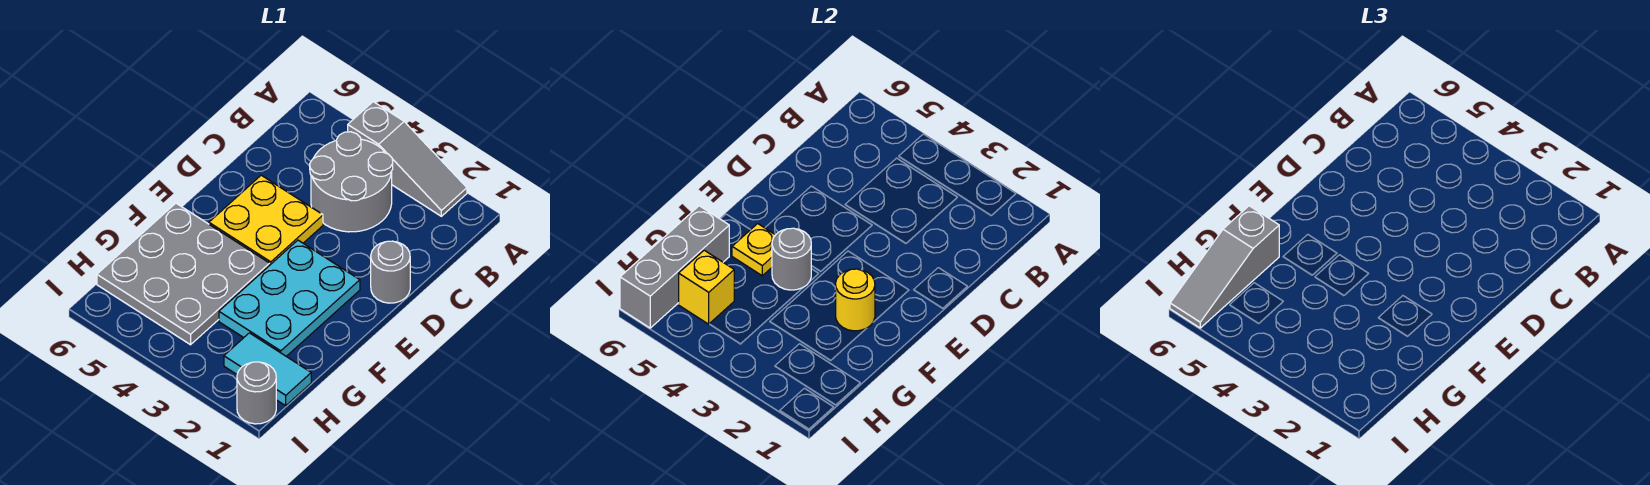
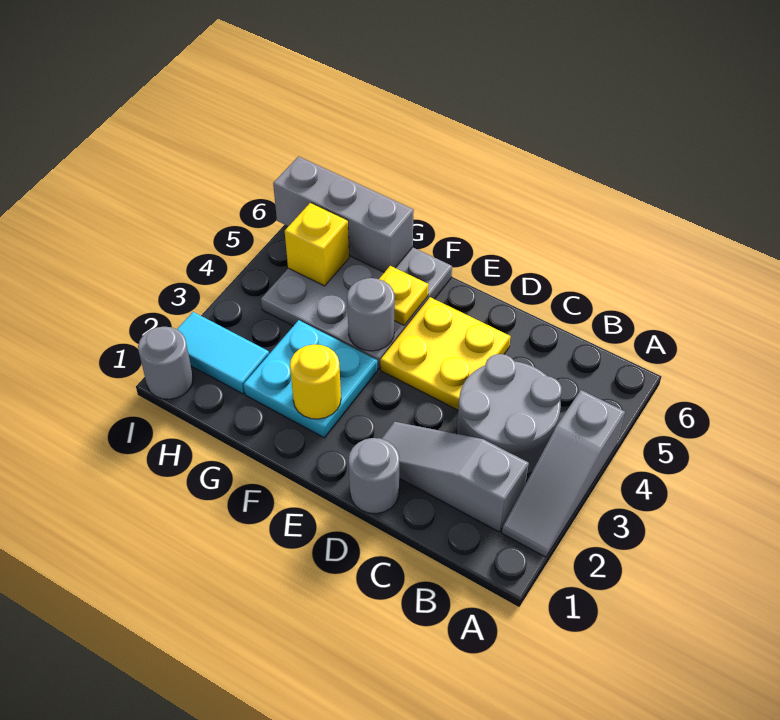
cyan plate E2:G3 level 1 -> cyan plate F2:G3 level 1
grey slope G6:I6 level 3 top G -> grey slope B2:D2 level 1 top B
cyan tile H1:H2 level 1 -> cyan tile H2:I2 level 1

